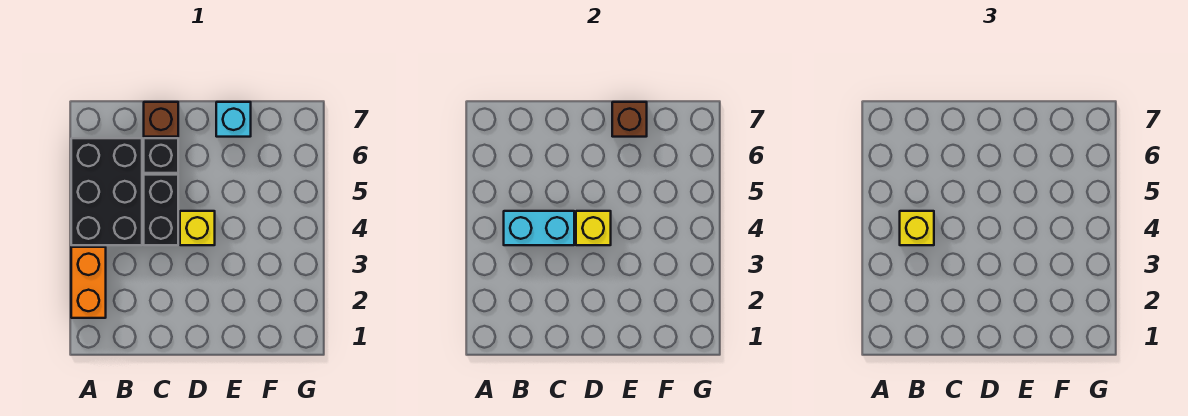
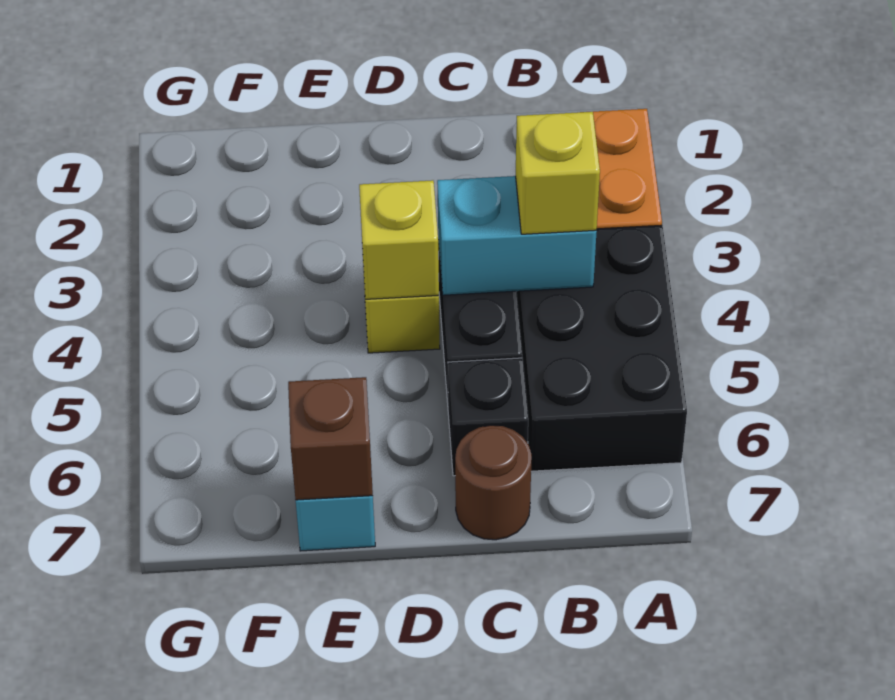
brown brick C7 level 1 -> brown round brick C7 level 1

